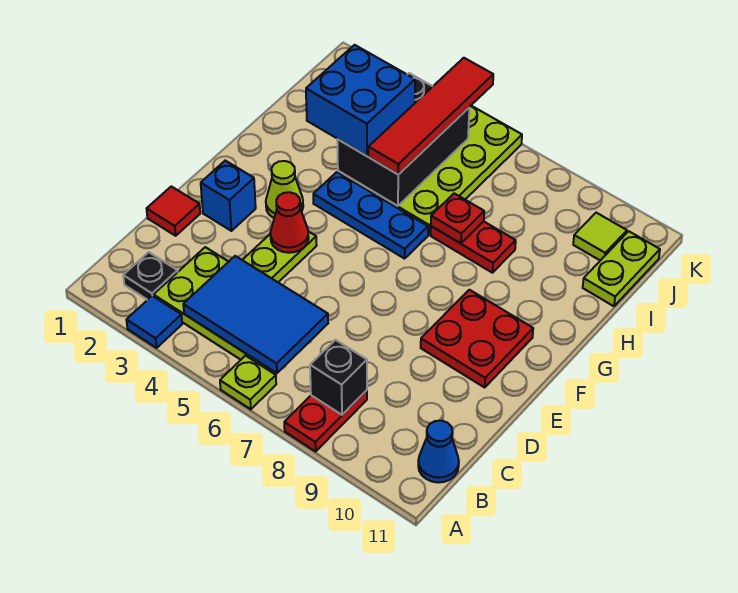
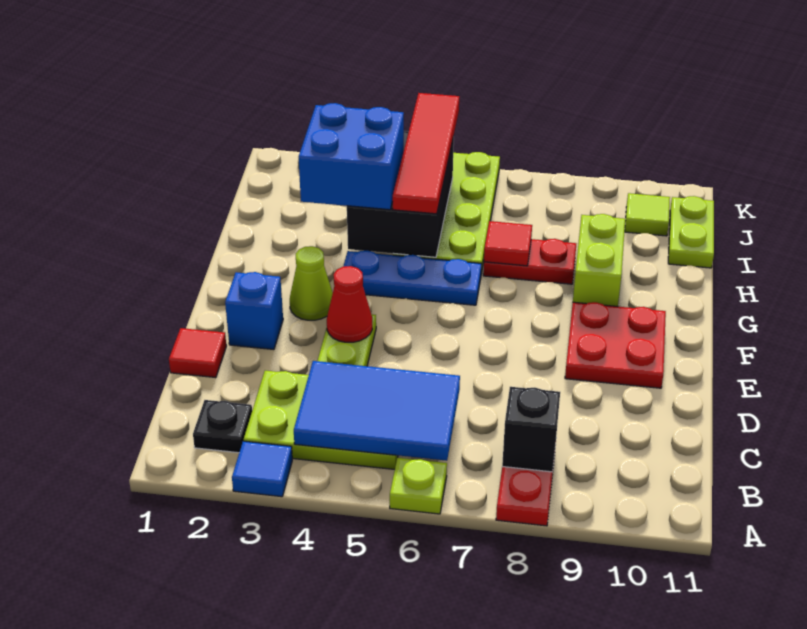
blue cone B11 level 1 -> none
none -> lime brick G9:H9 level 1
red plate H7 level 2 -> red tile H7 level 2

